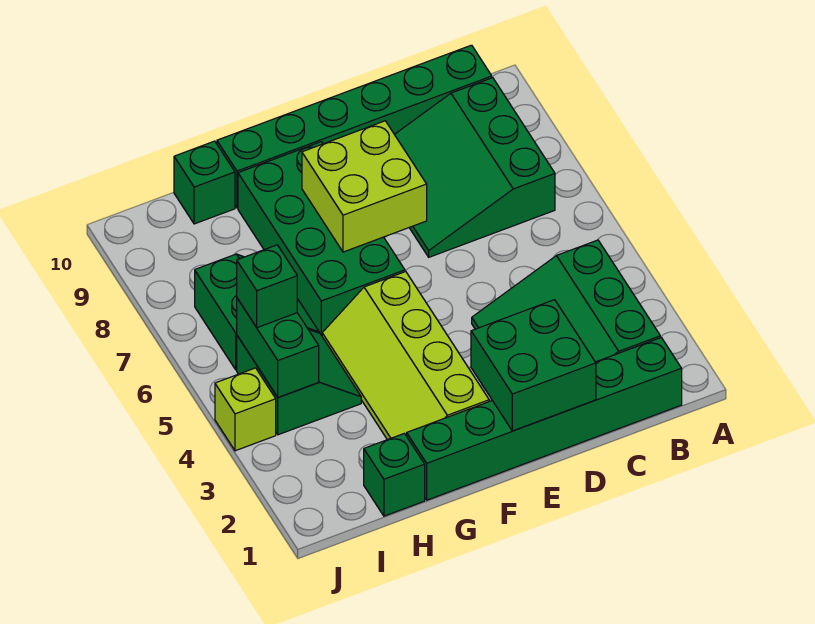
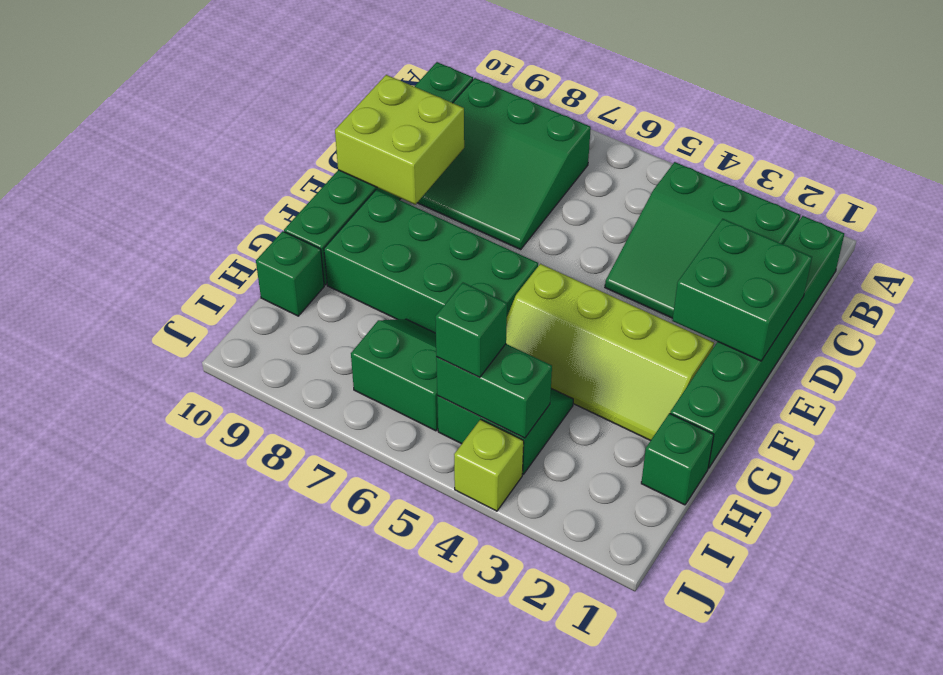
lime brick E7:F8 level 2 -> lime brick D9:E10 level 2

